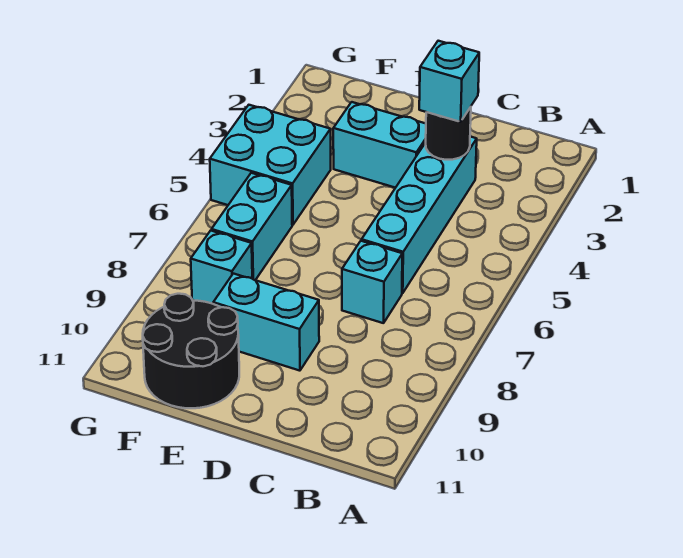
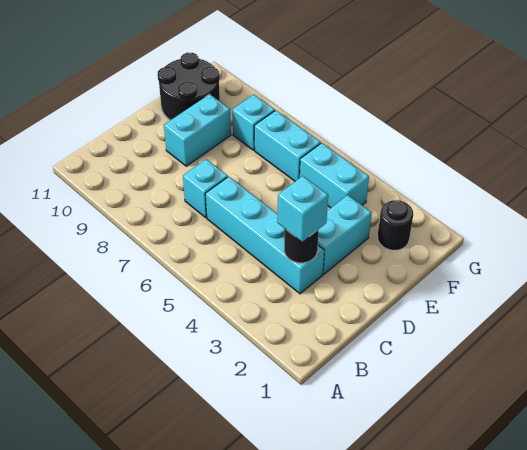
none -> black round brick F2 level 1
cyan brick F4:G5 level 1 -> cyan brick F4:F5 level 1

